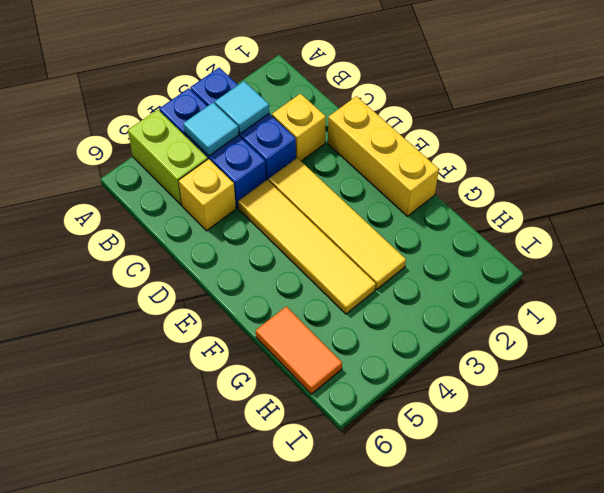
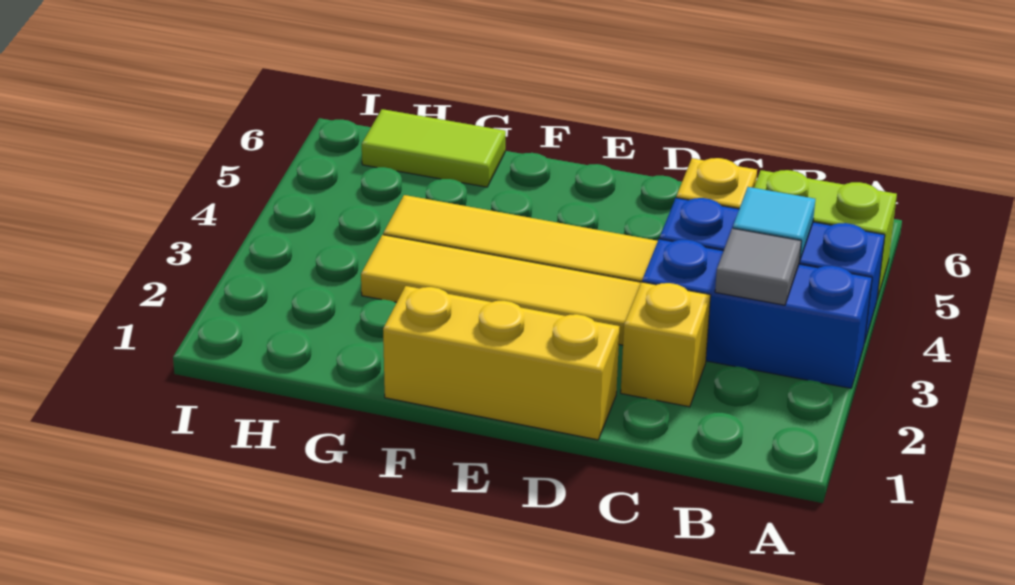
cyan tile B3 level 2 -> grey tile B3 level 2
orange tile G6:H6 level 1 -> lime tile G6:H6 level 1

